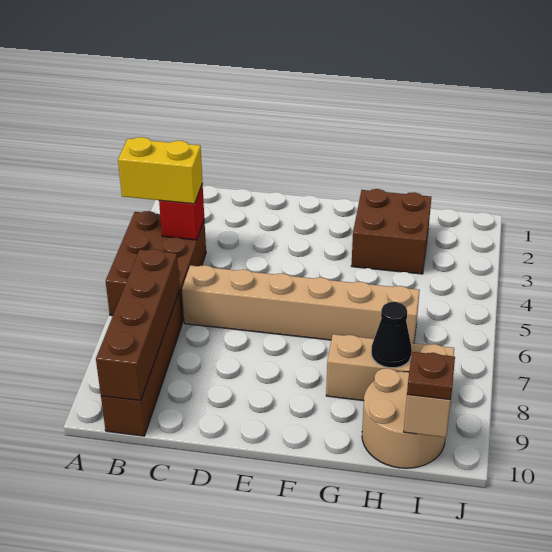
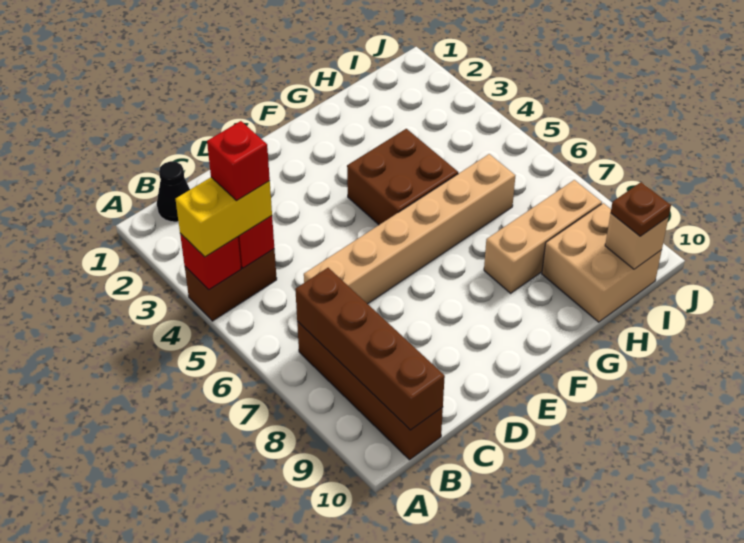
brown brick A4:B6 level 1 -> brown brick A4:B4 level 1
none -> red brick A4 level 2
none -> red brick B4 level 4
brown brick G2:H3 level 1 -> brown brick F4:G5 level 1
black cone H8 level 2 -> black cone B1 level 1
tan round brick H9:I10 level 1 -> tan brick H9:I10 level 1

